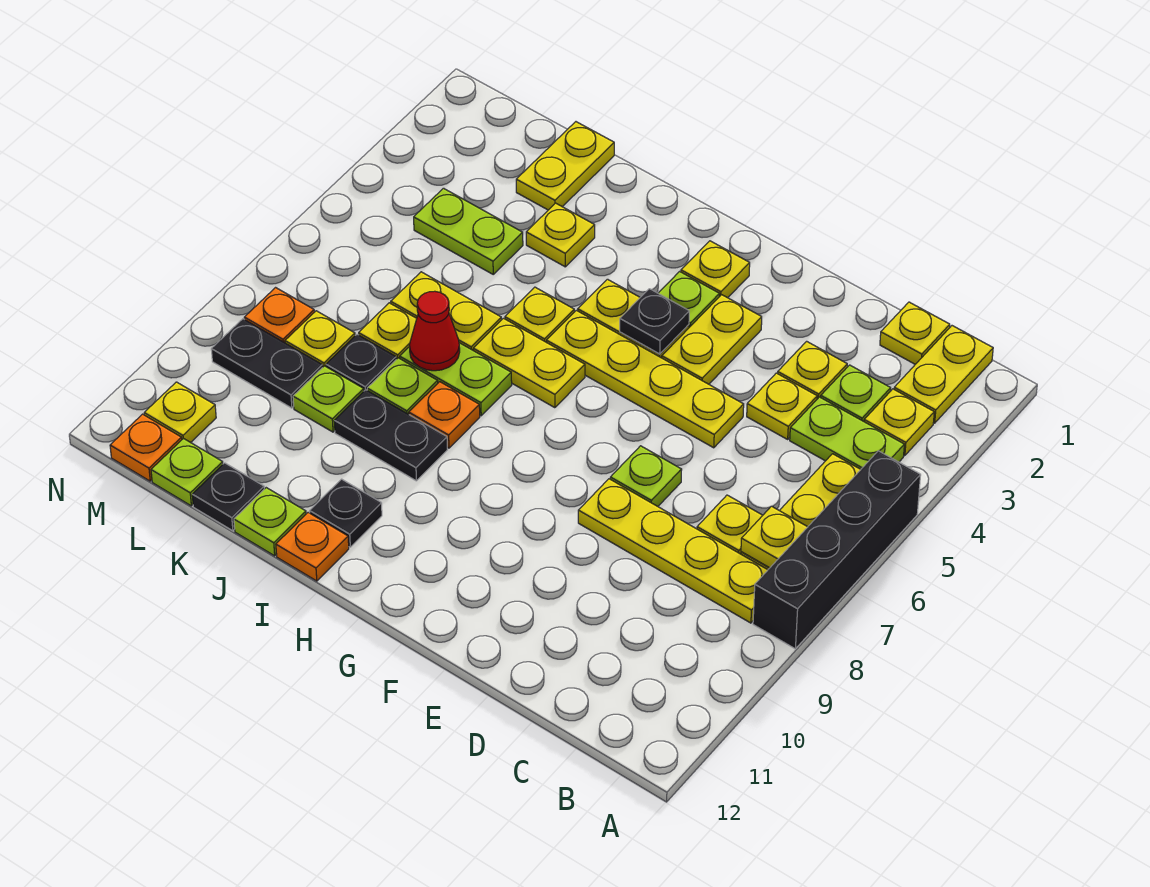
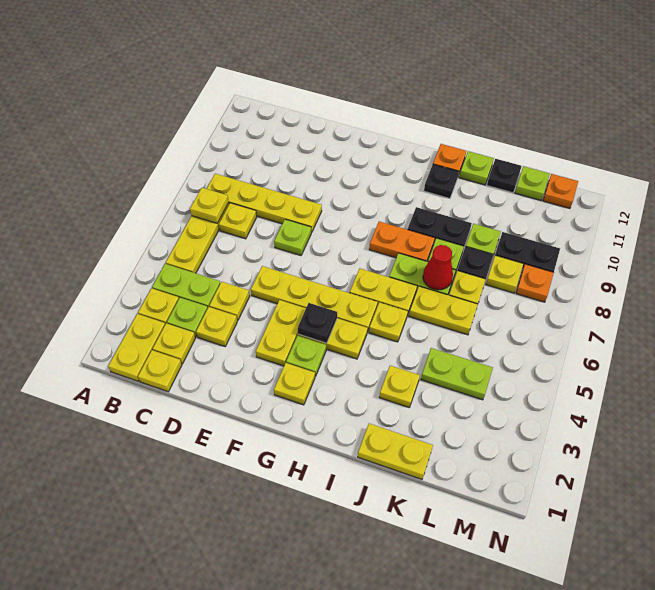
black brick A5:A8 level 1 -> none
orange plate I8 level 1 -> orange plate H8:I8 level 1
yellow plate K1:K2 level 1 -> yellow plate J1:K1 level 1
yellow plate M11 level 1 -> yellow plate C2 level 1

